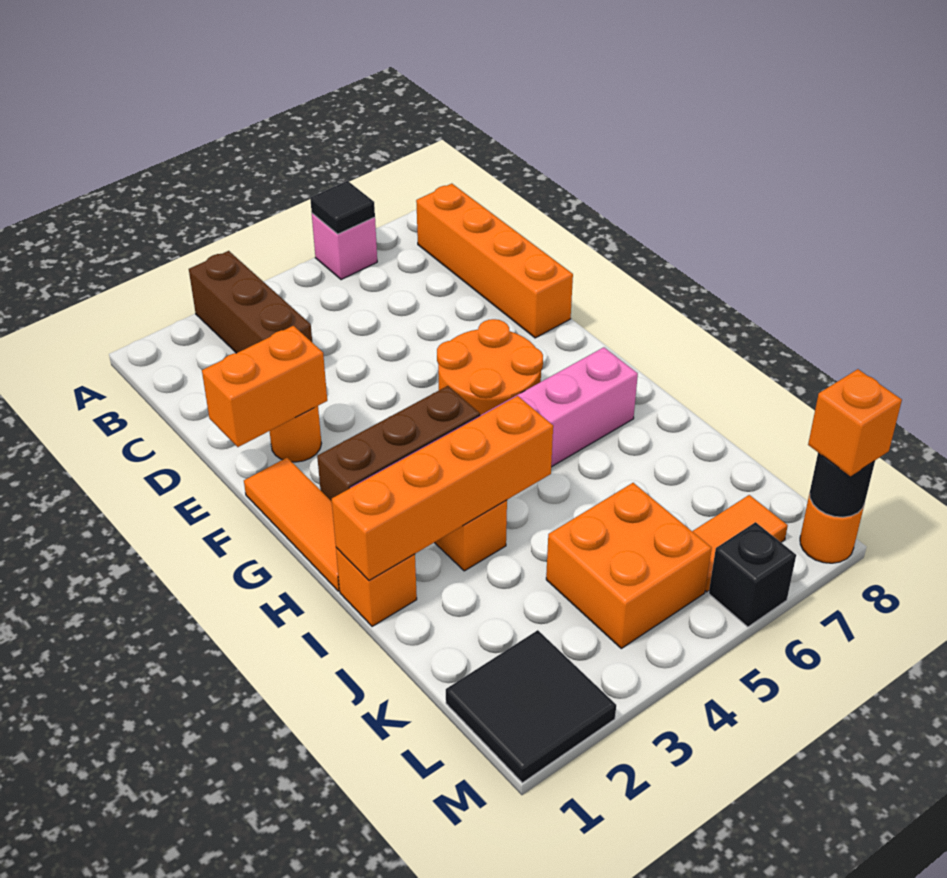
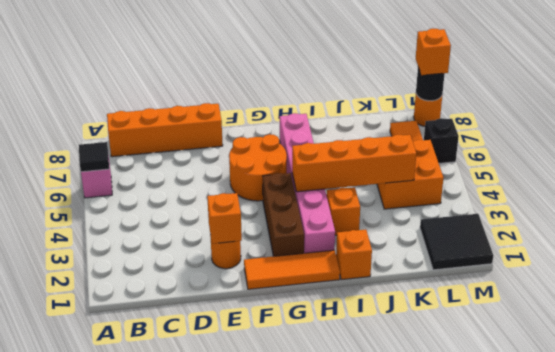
brown brick A3:C3 level 1 -> none
orange brick E1:E2 level 2 -> orange brick E2 level 2
orange brick I1:I4 level 2 -> orange brick H4:K4 level 2

